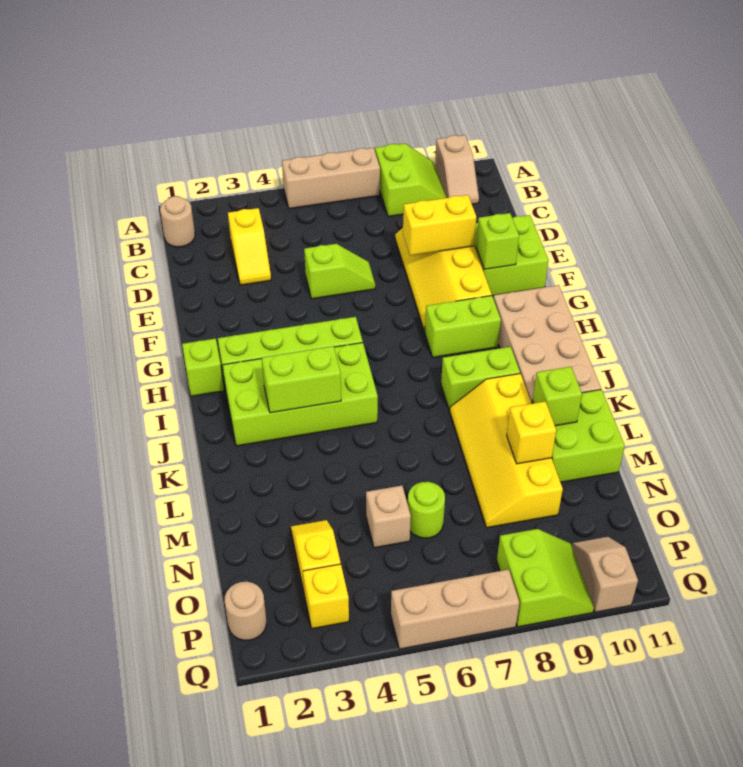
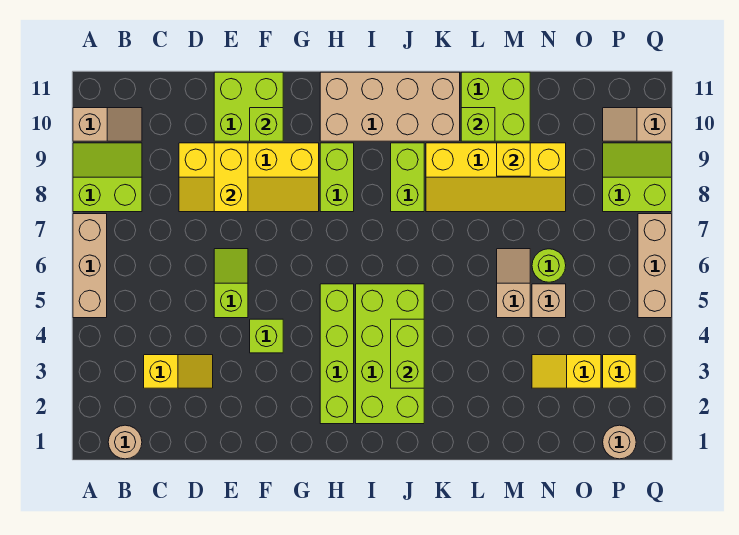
lime brick H1 level 1 -> lime brick F4 level 1
none -> tan slope M5:M6 level 1 top 5

